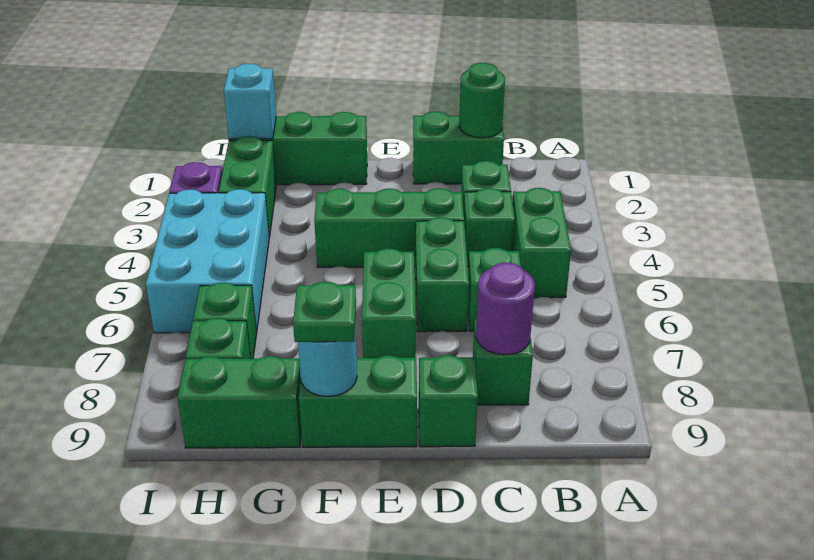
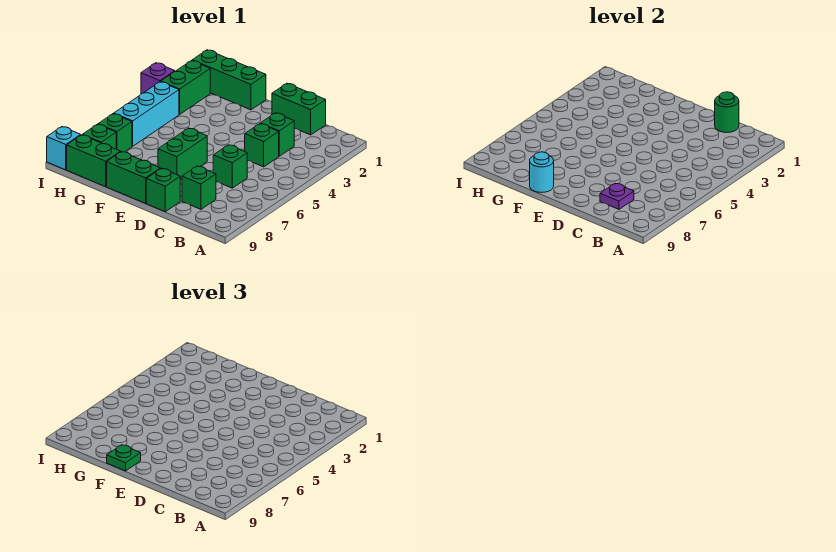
green brick B4:B5 level 1 -> none
purple round brick C8 level 2 -> purple plate C8 level 2
green brick D4:F4 level 1 -> none
green brick D5:D6 level 1 -> none
cyan brick H1 level 2 -> cyan brick I9 level 1
cyan brick H4:I6 level 1 -> cyan brick H4:H6 level 1

